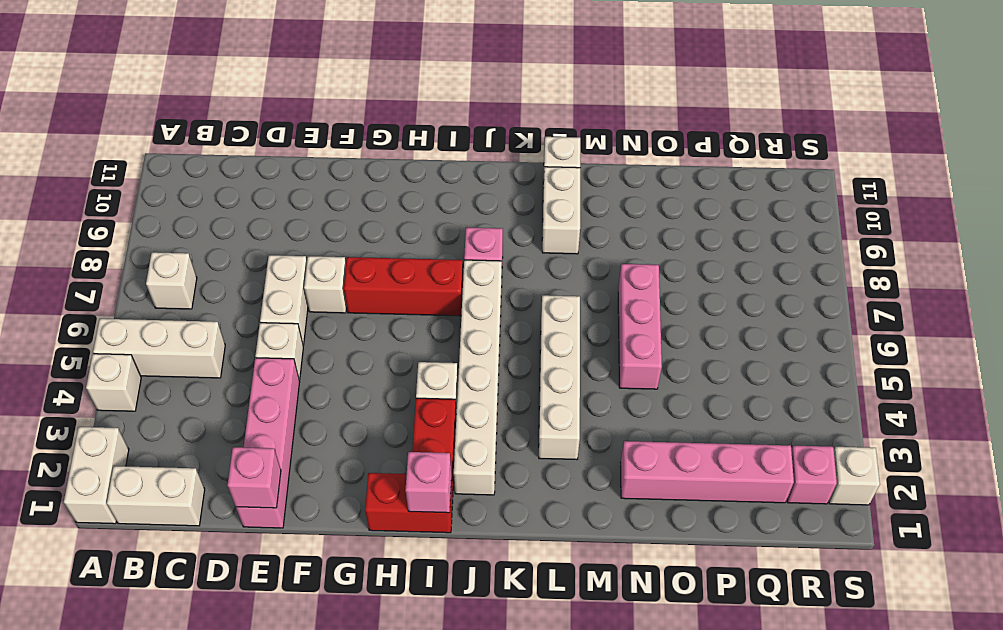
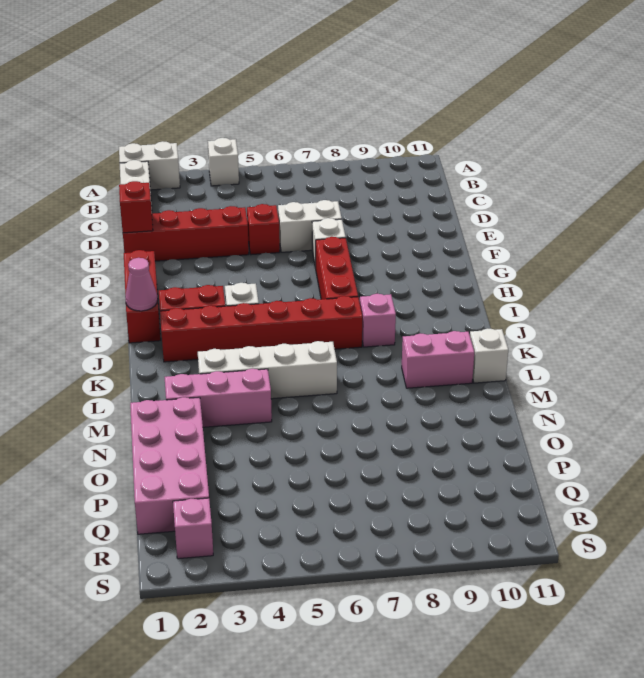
white brick A5:C5 level 1 -> none
white brick B7 level 1 -> none
pink brick E1:E4 level 1 -> red brick E1:E4 level 1
pink brick E1 level 2 -> red brick E1 level 2
white brick E5 level 1 -> red brick E5 level 1
red brick H1:I1 level 1 -> red brick G1:I1 level 1
pink brick I1 level 2 -> pink cone I1 level 2
white brick J2:J7 level 1 -> red brick J2:J7 level 1
white brick L9:L10 level 1 -> pink brick L9:L10 level 1
pink brick N2:Q2 level 1 -> pink brick N1:Q2 level 1
pink brick N5:N7 level 1 -> pink brick M2:M4 level 1
white brick S2 level 1 -> none

